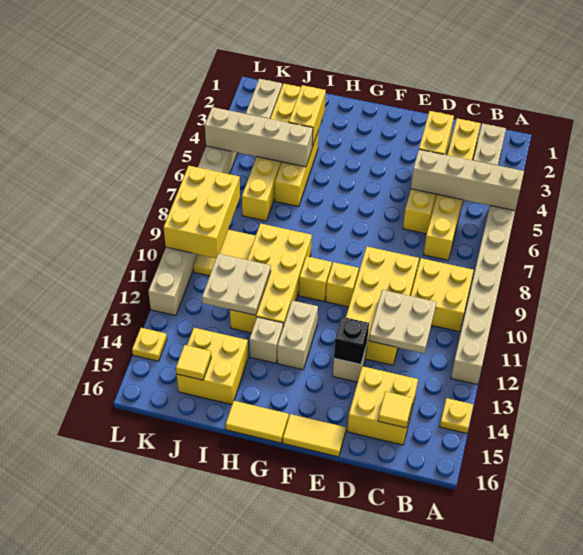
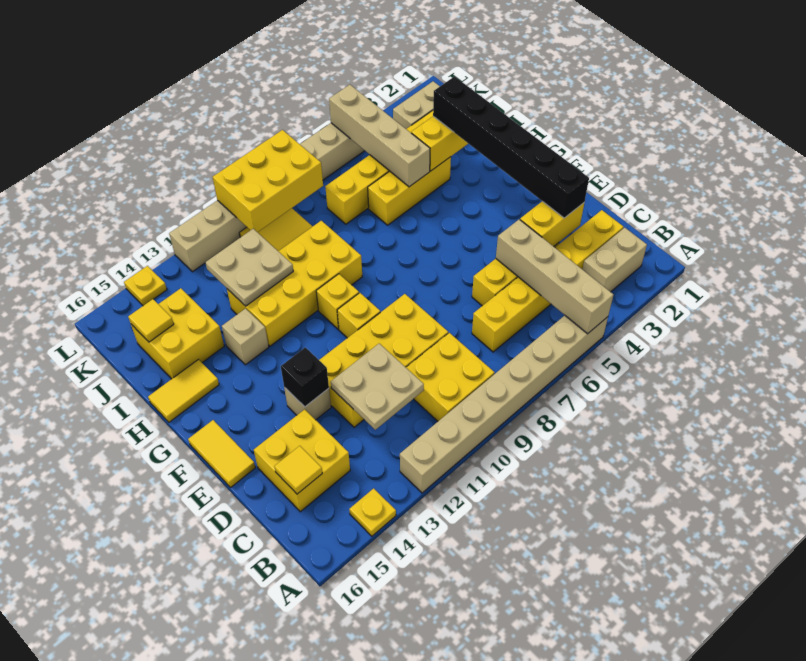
none -> black brick D3:I3 level 3
tan brick G12:G13 level 1 -> none
yellow tile G16:H16 level 1 -> yellow tile H15:H16 level 1

